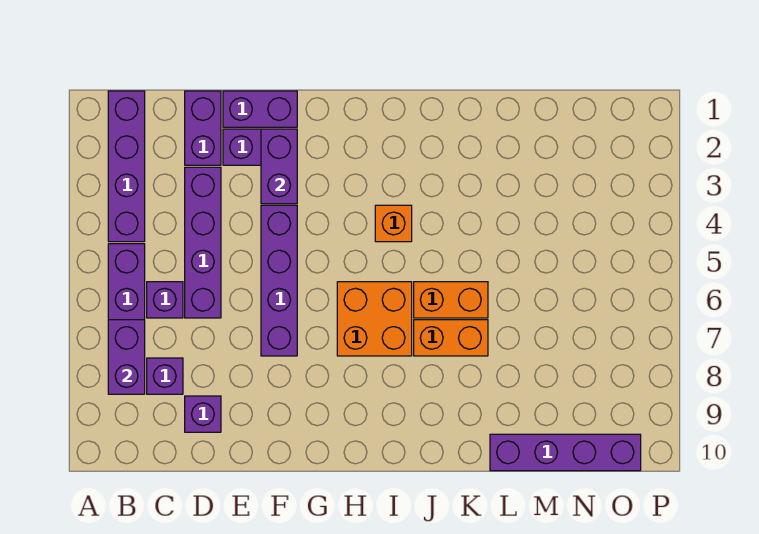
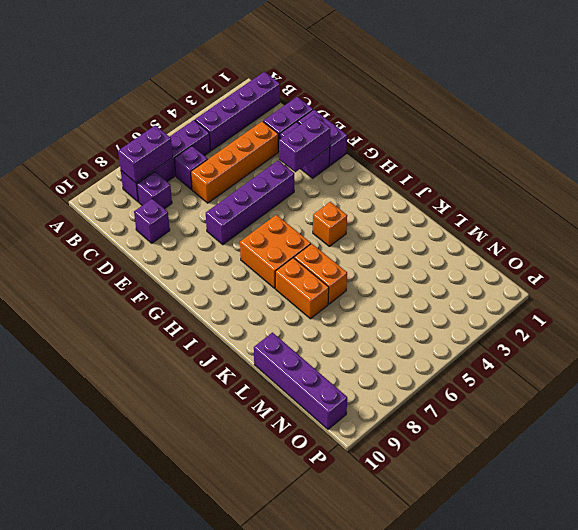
purple brick D3:D6 level 1 -> orange brick D3:D6 level 1

